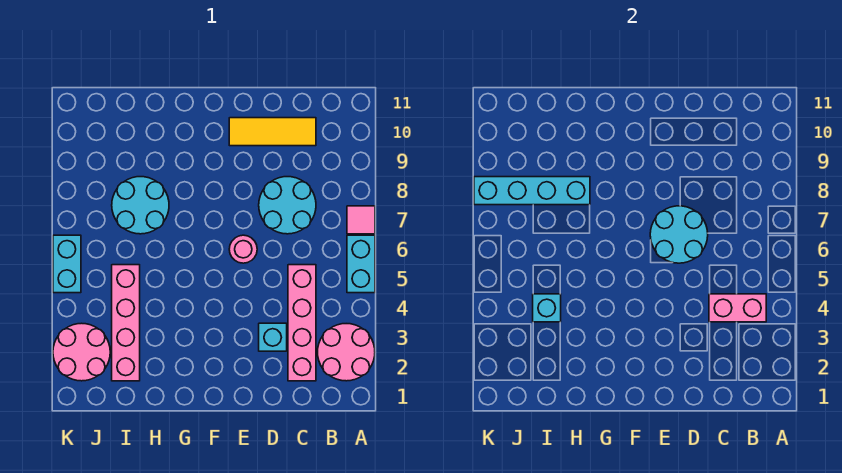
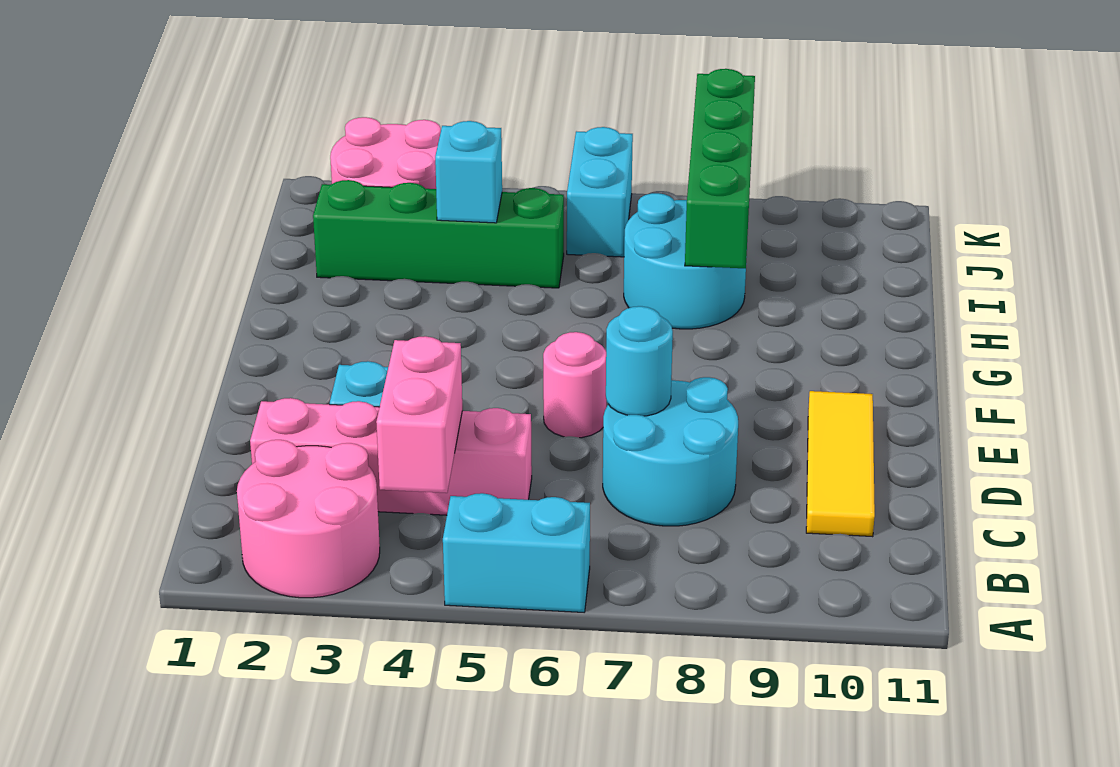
pink tile A7 level 1 -> none
cyan round brick D6:E7 level 2 -> cyan round brick D7 level 2
cyan brick H8:K8 level 2 -> green brick H8:K8 level 2
pink brick I2:I5 level 1 -> green brick I2:I5 level 1
cyan brick K5:K6 level 1 -> cyan brick J6:K6 level 1

